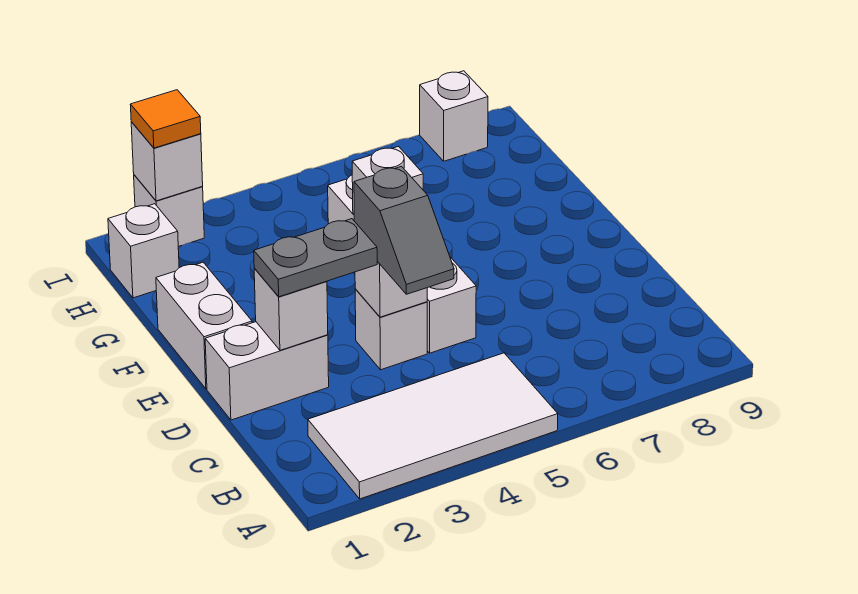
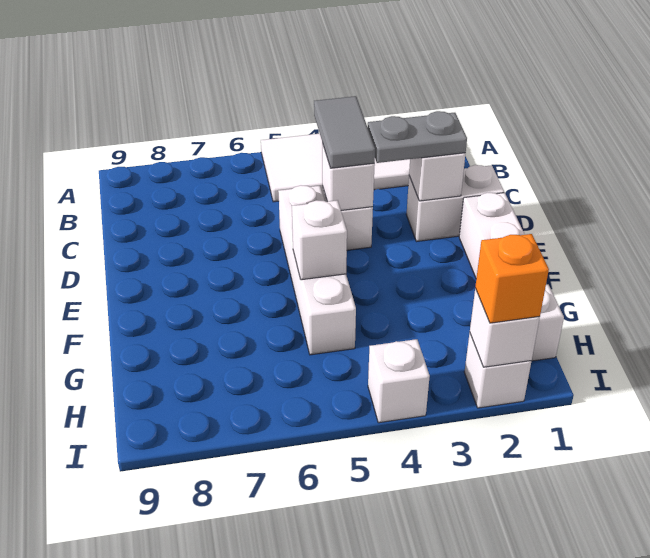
grey slope C4:D4 level 3 top D -> grey tile C4:D4 level 3
orange tile I2 level 3 -> orange brick I2 level 3
white brick I8 level 1 -> white brick I4 level 1

